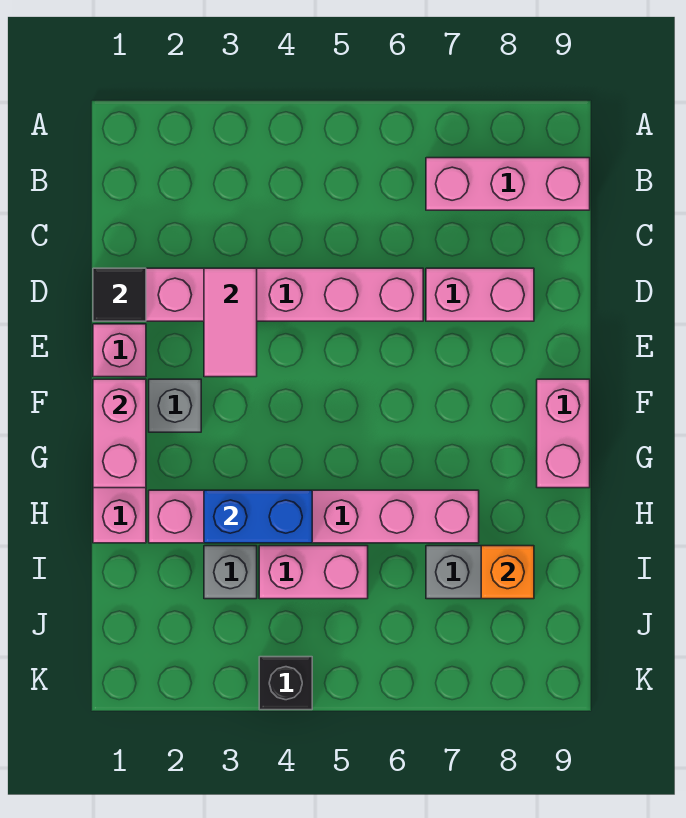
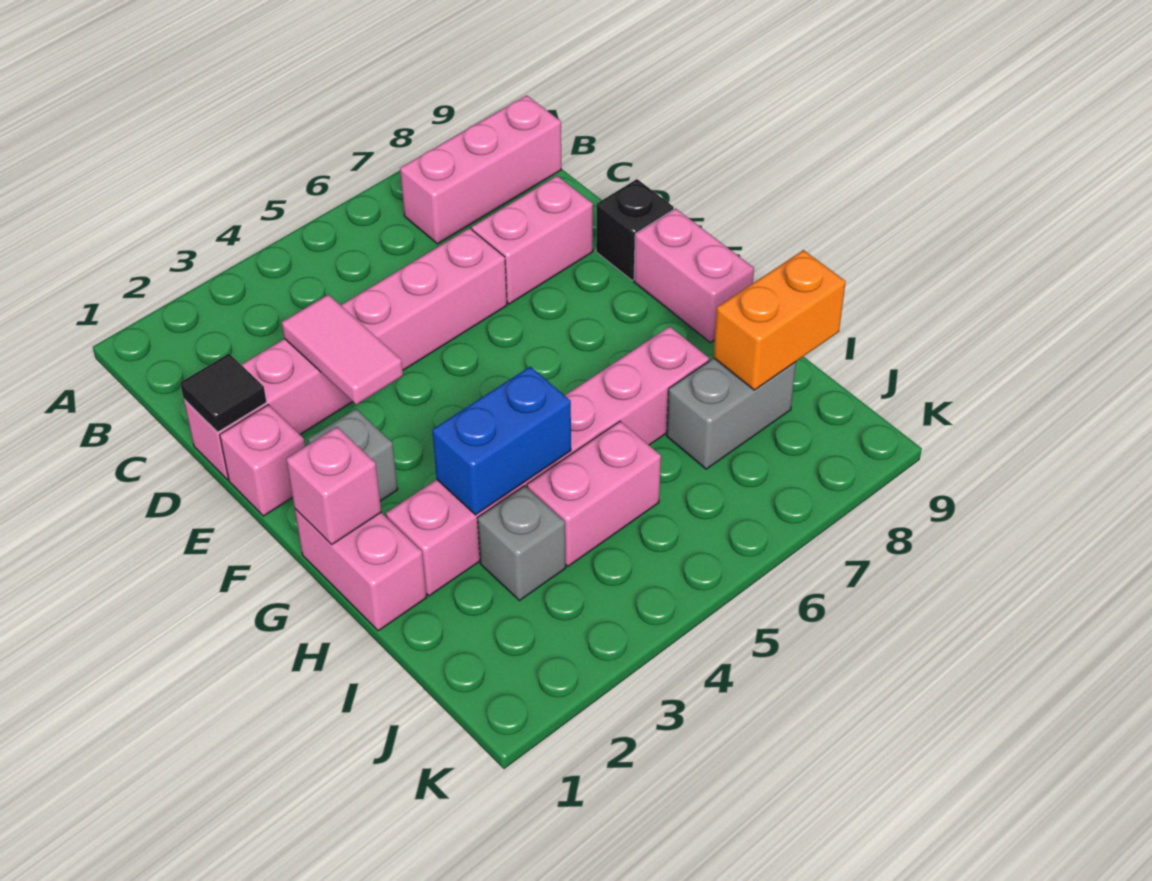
pink brick F1:G1 level 2 -> pink brick G1 level 2
orange brick I8 level 2 -> orange brick I8:I9 level 2
black brick K4 level 1 -> black brick E9 level 1

